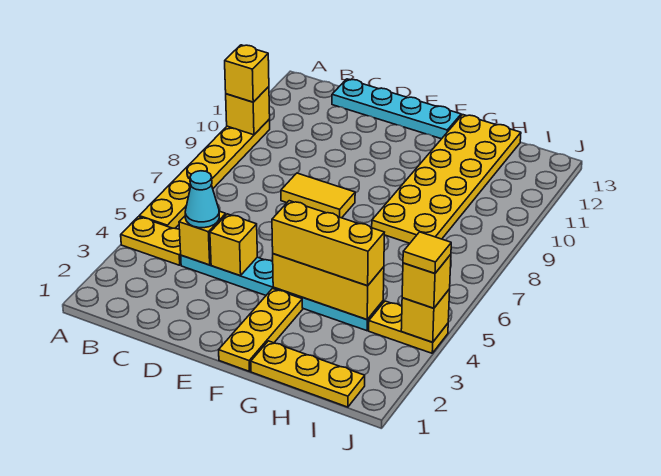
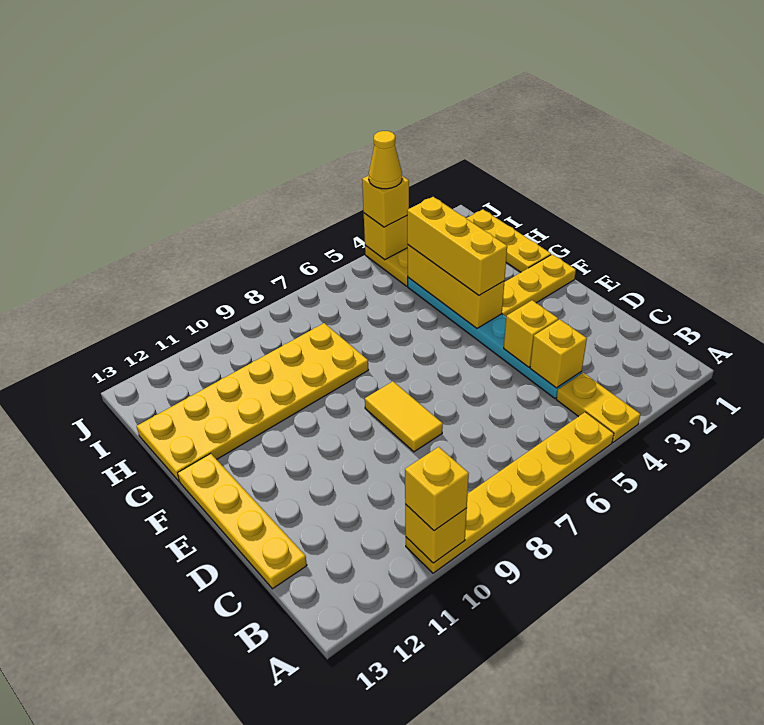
cyan cone C4 level 3 -> none
cyan plate C13:F13 level 1 -> yellow plate C13:F13 level 1
yellow tile J4 level 4 -> yellow cone J4 level 4

